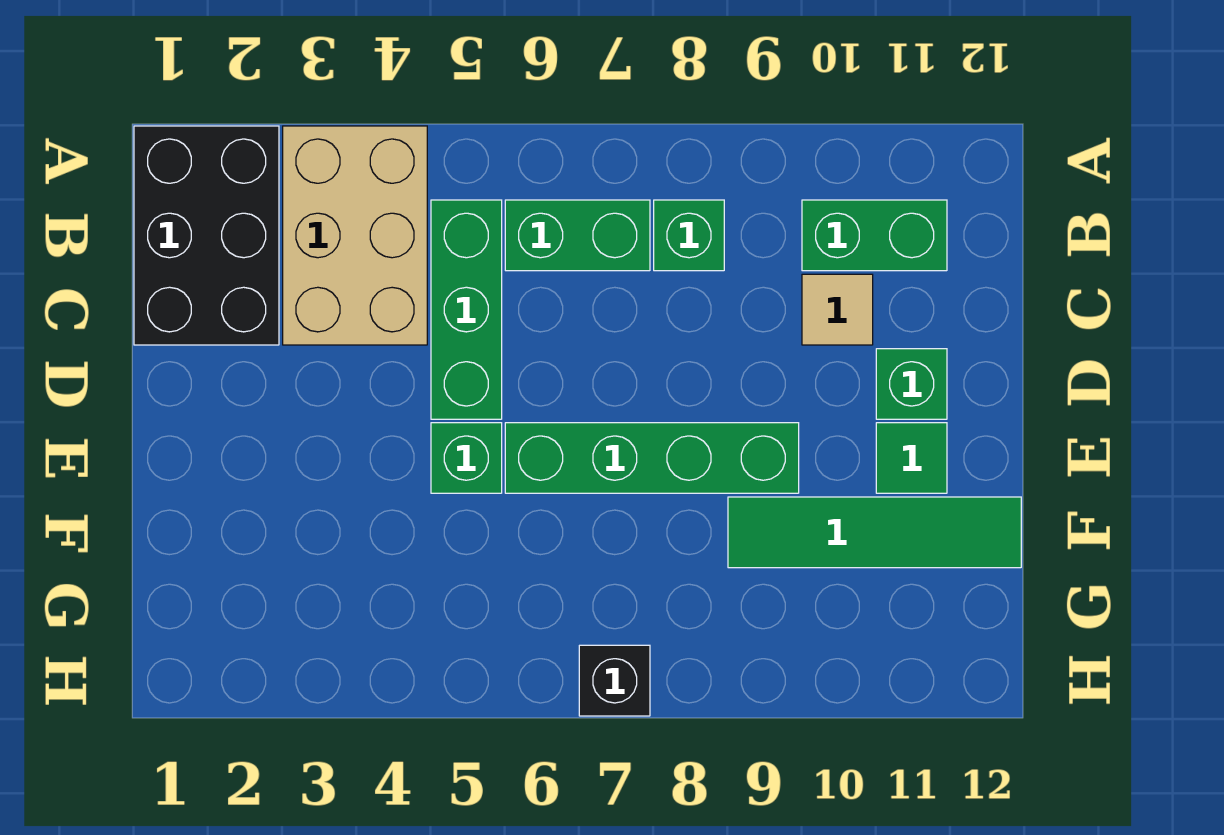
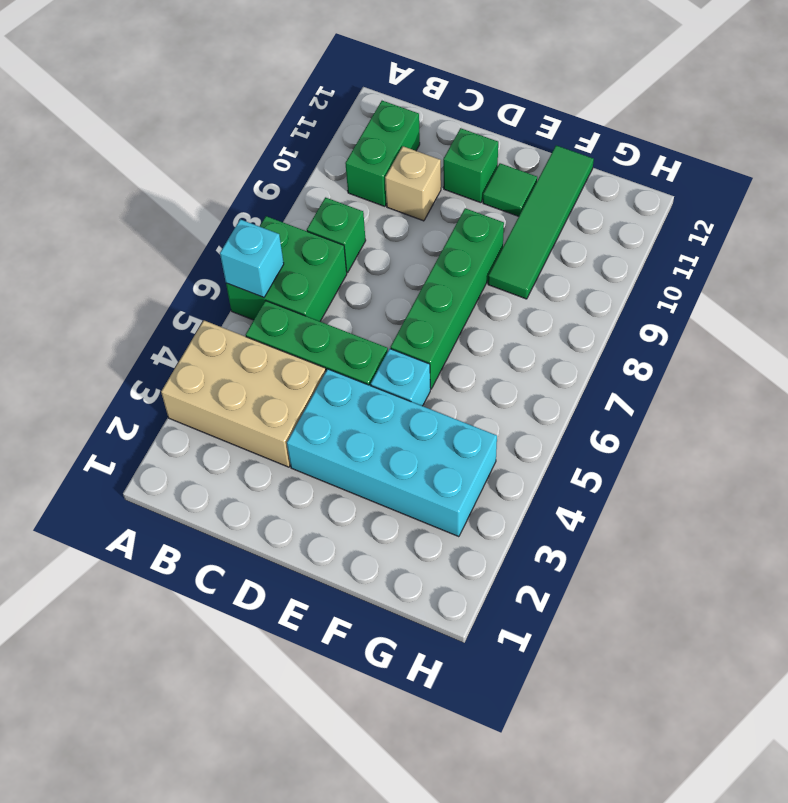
black brick A1:C2 level 1 -> none
none -> cyan brick A6 level 2
green brick B6:B7 level 1 -> green brick A6:B7 level 1
tan tile C10 level 1 -> tan brick C10 level 1
none -> cyan brick D3:G4 level 1
green brick E5 level 1 -> cyan brick E5 level 1
black brick H7 level 1 -> none

